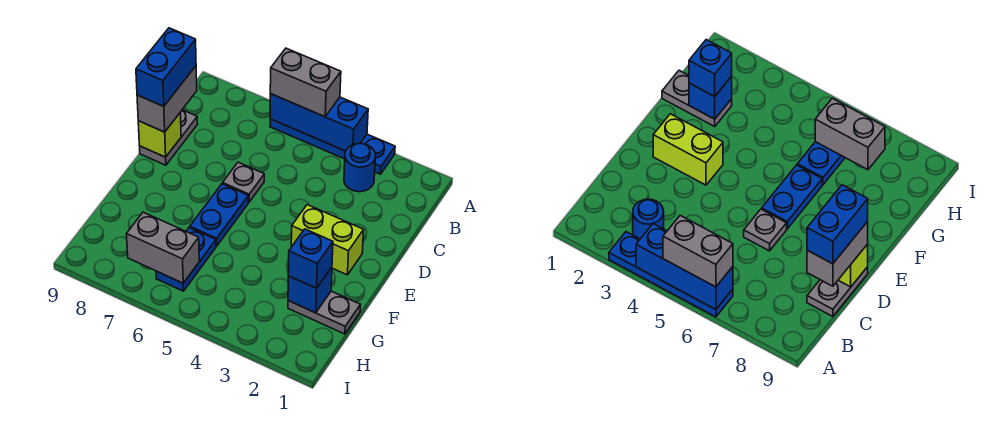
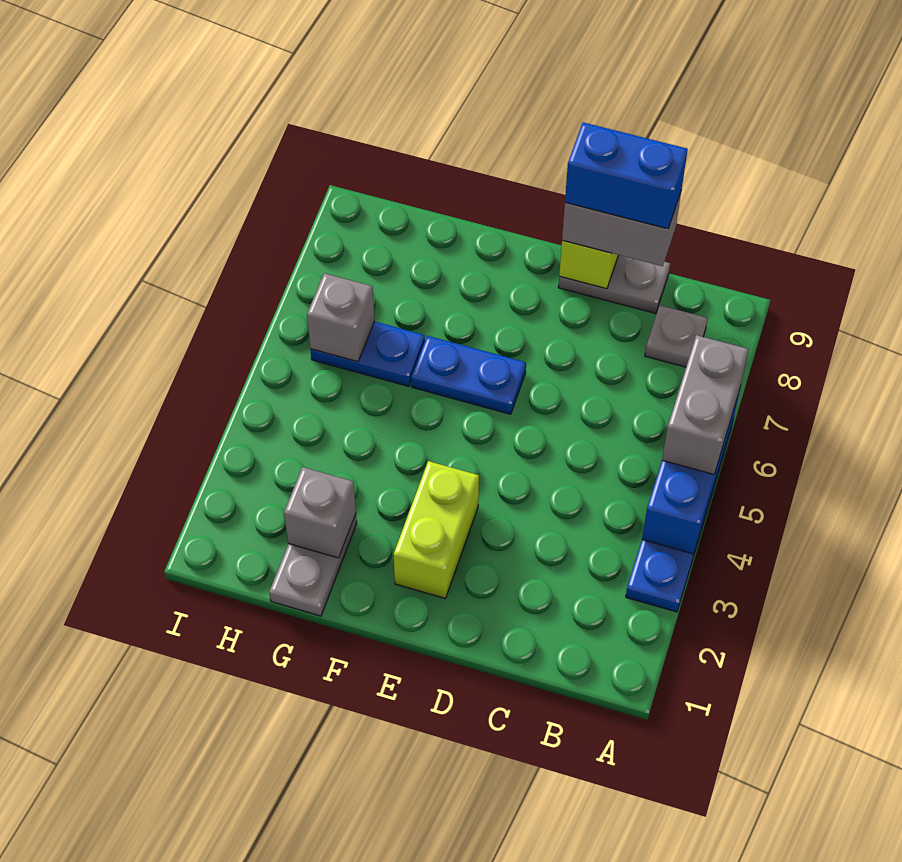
blue round brick B3 level 1 -> none
grey plate D6 level 1 -> grey plate B8 level 1
blue brick G2 level 2 -> grey brick G2 level 2
blue brick G2 level 3 -> none
grey brick H6:H7 level 2 -> grey brick H6 level 2

